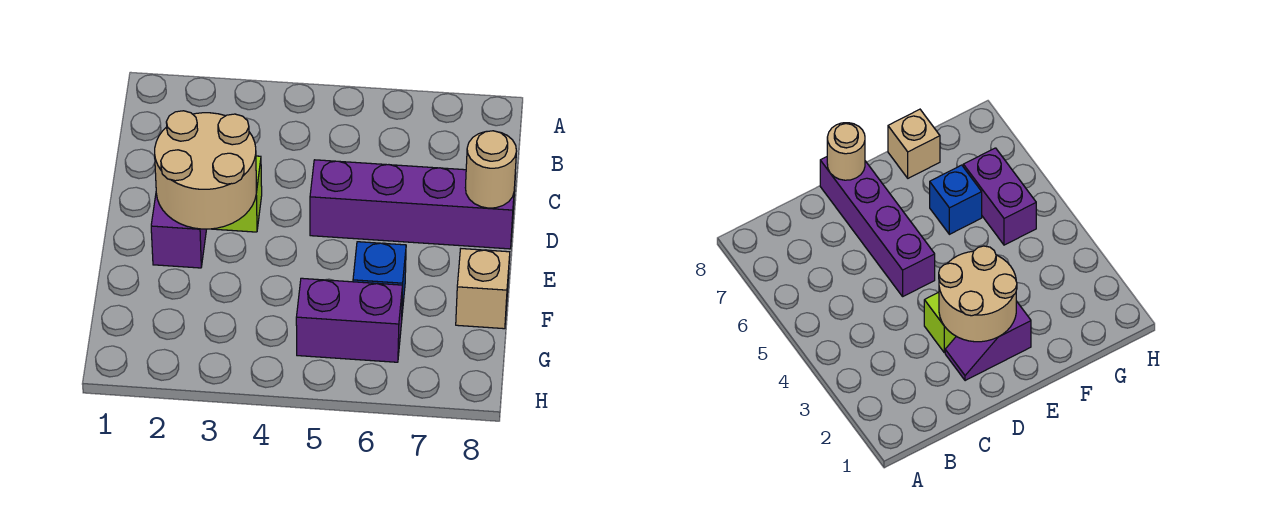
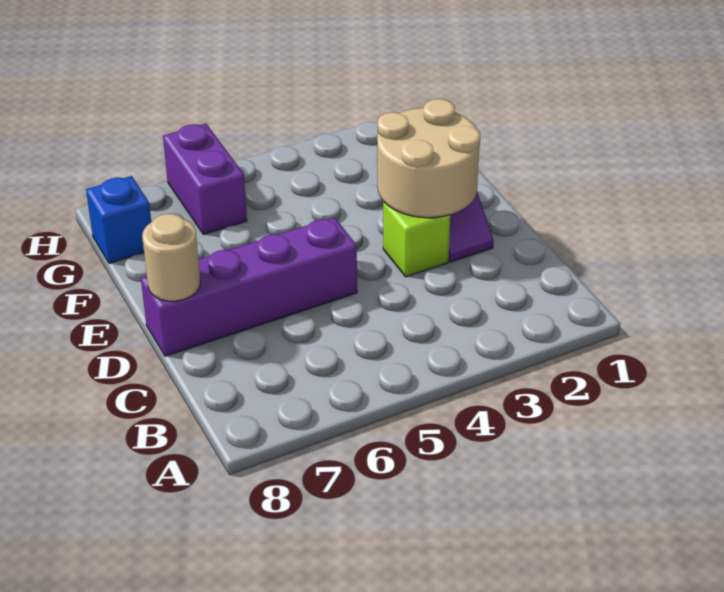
blue brick F6 level 1 -> blue brick G8 level 1
tan brick F8 level 1 -> none
purple brick G5:G6 level 1 -> purple brick G6:H6 level 1

